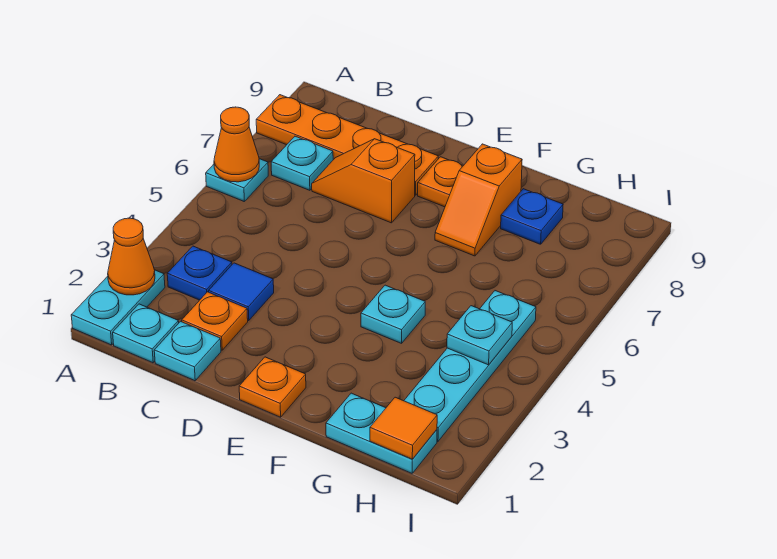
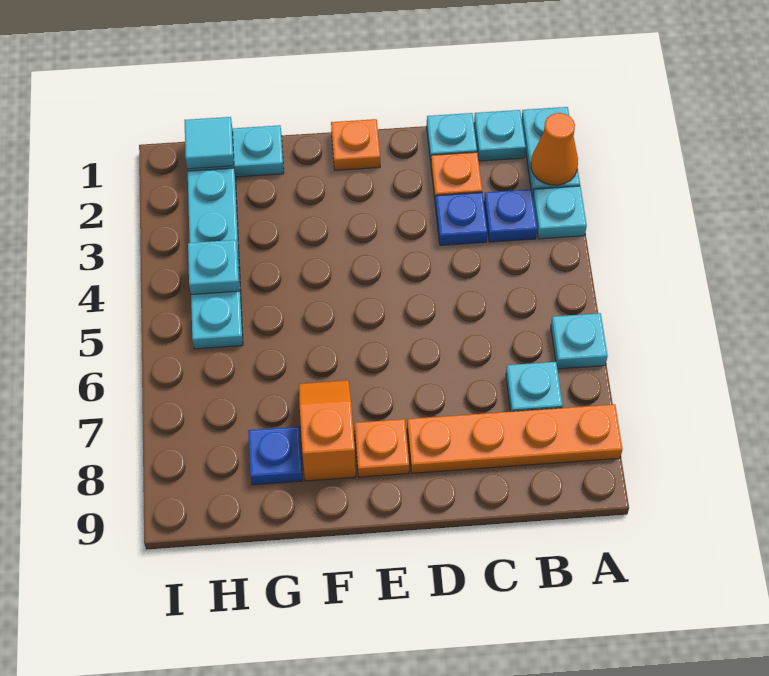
orange cone A6 level 2 -> none
blue tile C3 level 1 -> blue plate C3 level 1
orange slope C7:D7 level 1 top D -> none
cyan plate F4 level 1 -> cyan plate A3 level 1
orange tile H1 level 2 -> cyan tile H1 level 2

